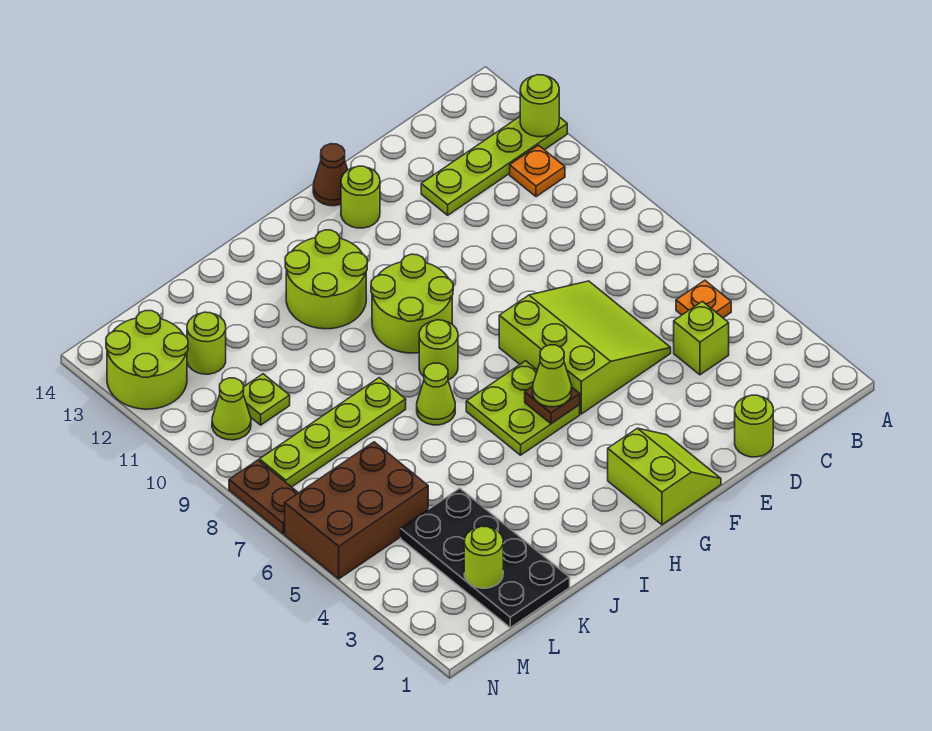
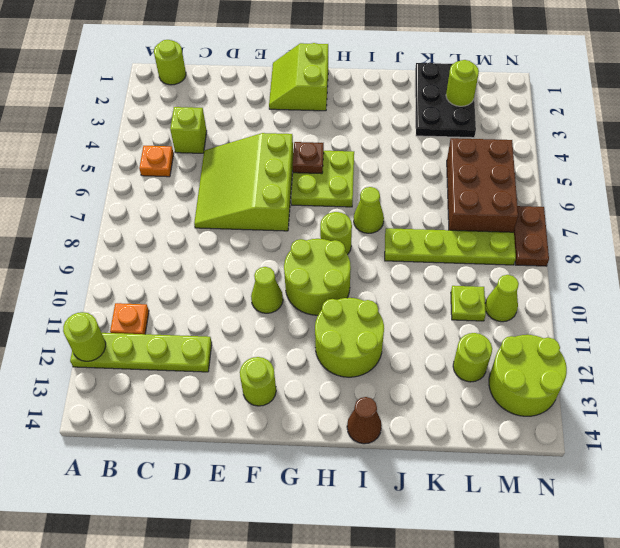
lime round brick D1 level 1 -> lime round brick B1 level 1
brown cone F14 level 1 -> brown cone I14 level 1
lime cone G5 level 3 -> lime cone F10 level 1
black plate K1:L4 level 1 -> black plate K1:L3 level 1
brown brick L5:N6 level 1 -> brown brick L5:M7 level 1

